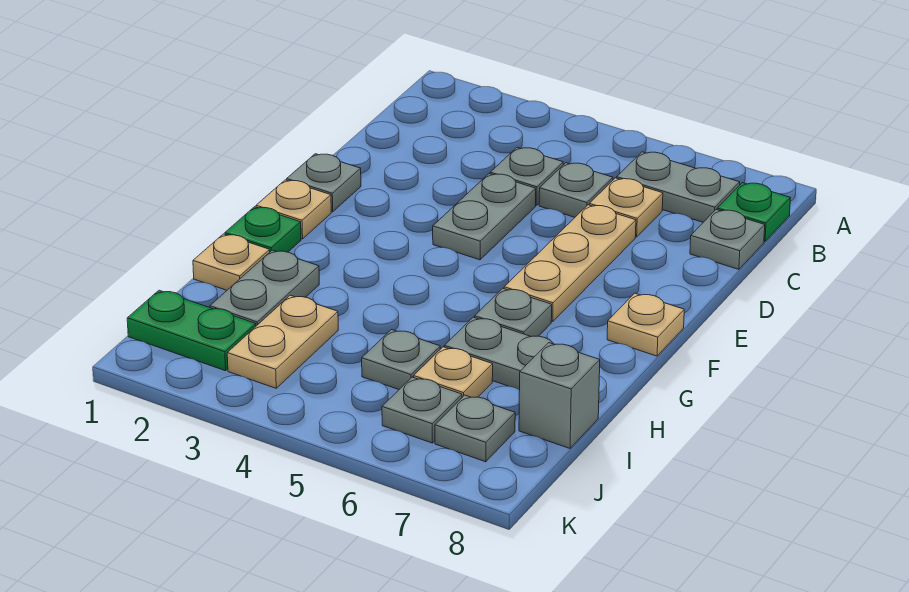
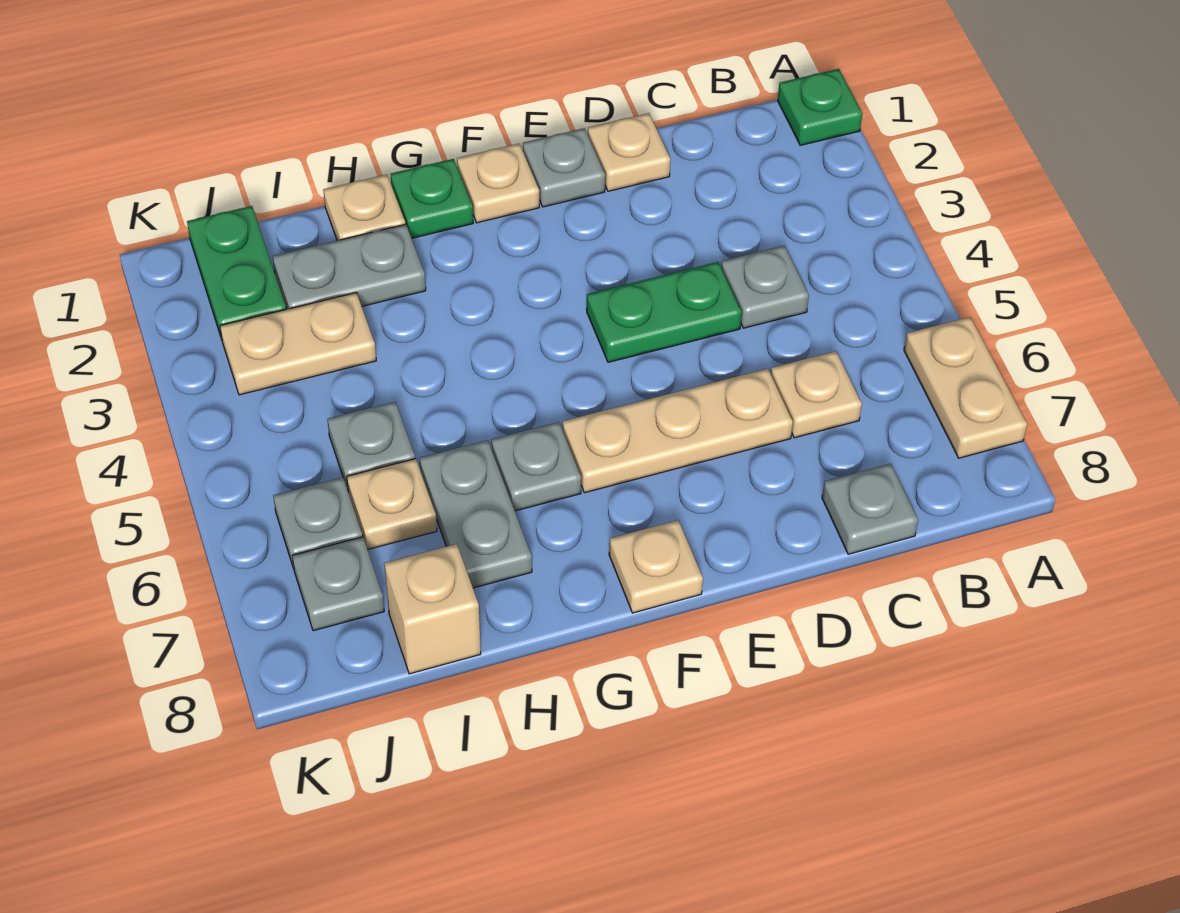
none -> tan plate A6:A7 level 1
grey plate B6:B7 level 1 -> none
green plate B8 level 1 -> green plate A1 level 1
grey plate C5 level 1 -> none
none -> tan plate D1 level 1
grey plate D4:E4 level 1 -> green plate D4:E4 level 1
grey brick I8 level 1 -> tan brick I8 level 1

